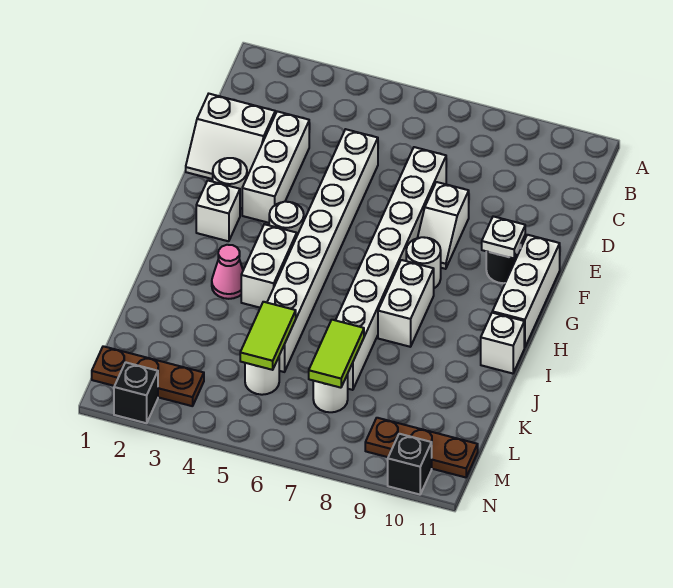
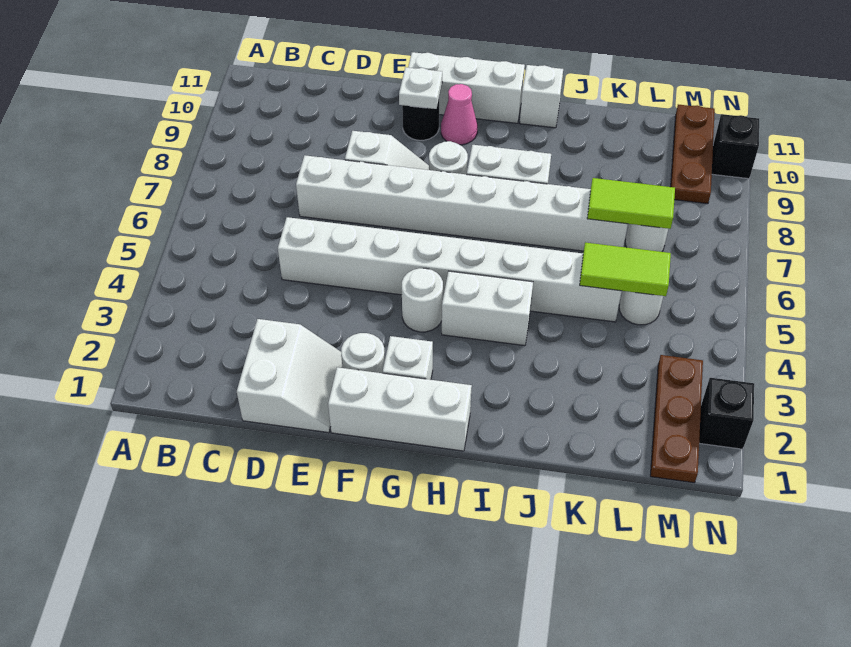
white brick D3:F3 level 1 -> white brick F1:H1 level 1
pink cone I3 level 1 -> pink cone G10 level 1

